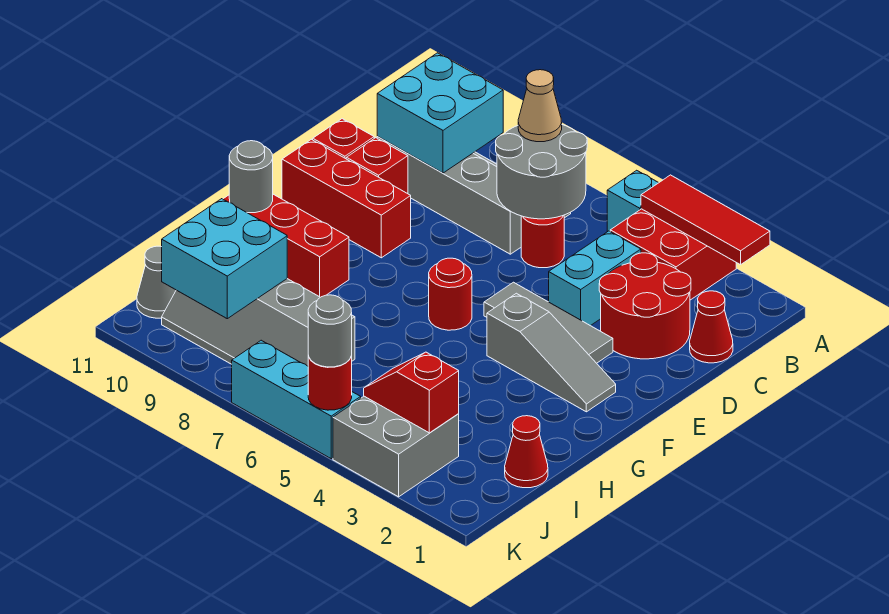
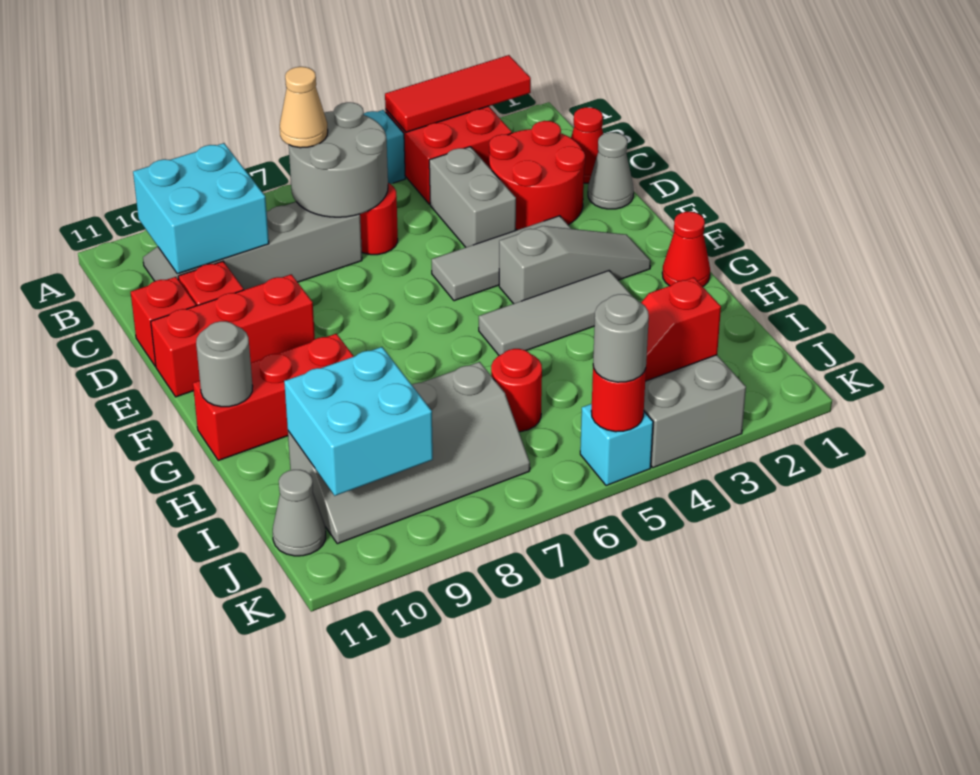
cyan brick C4:D4 level 1 -> grey brick C4:D4 level 1
none -> grey cone D1 level 1
red round brick F6 level 1 -> red round brick I6 level 1
none -> grey tile G3:G5 level 1
red cone I1 level 1 -> red cone G1 level 1
cyan brick K5:K7 level 1 -> cyan brick K5 level 1

